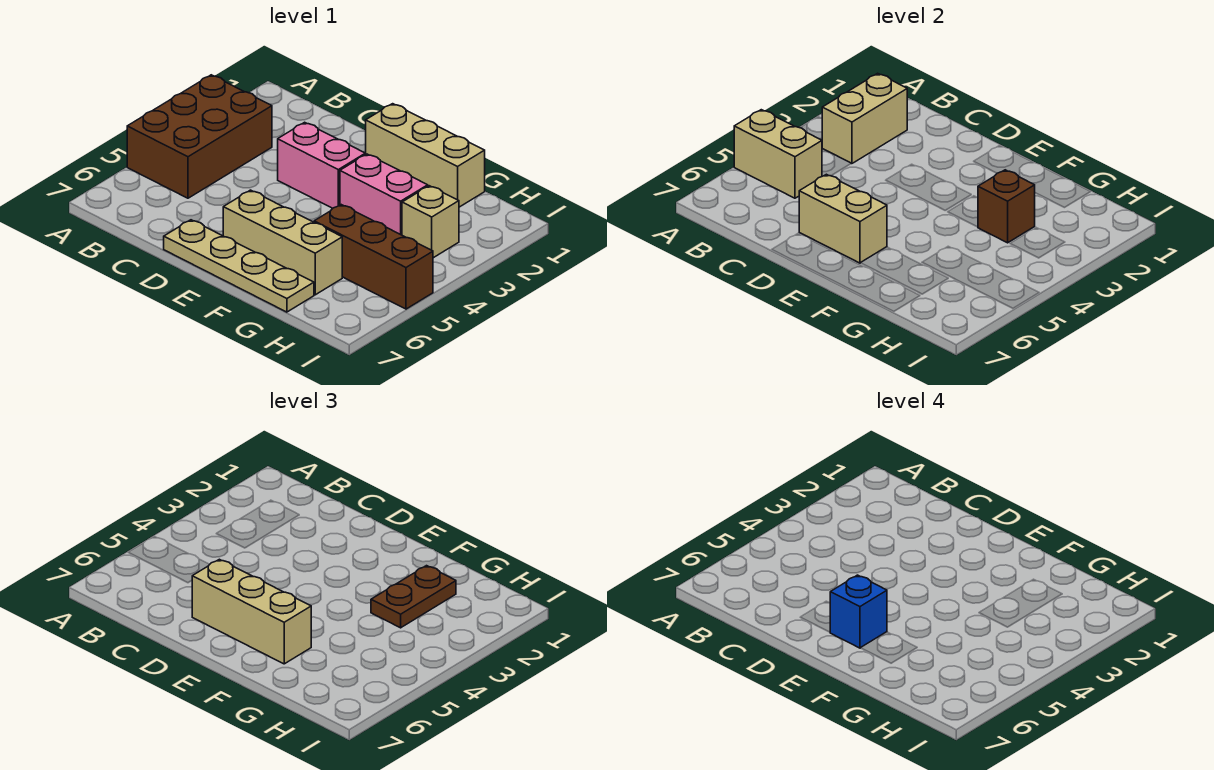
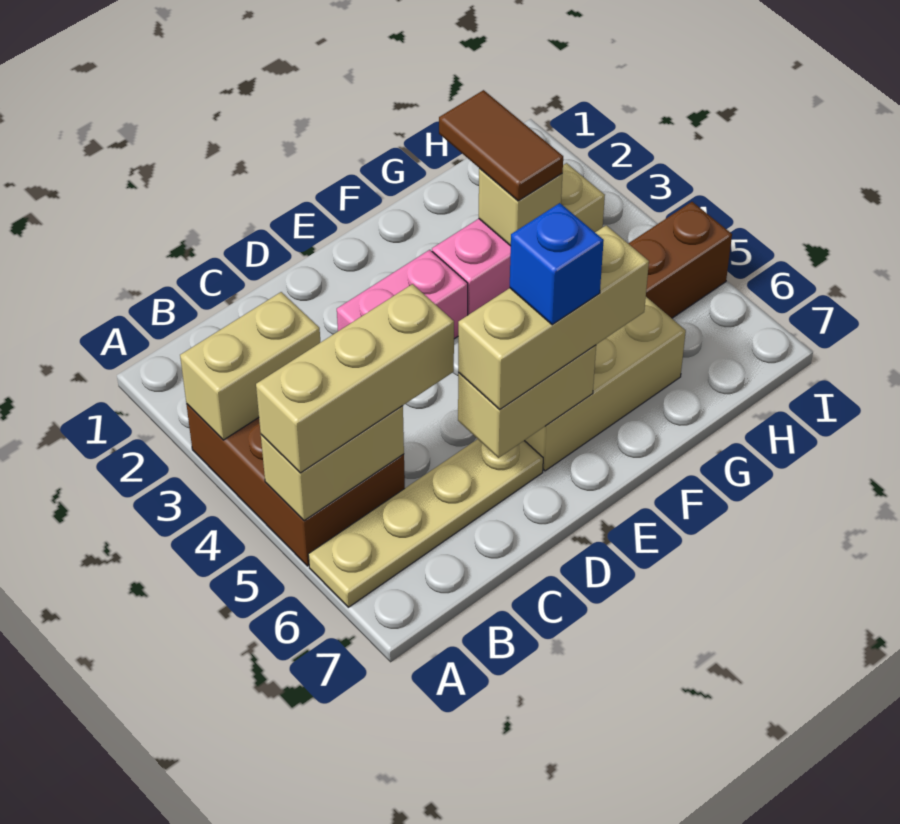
tan brick B2:B3 level 2 -> tan brick A3:B3 level 2
tan plate D7:G7 level 1 -> tan plate A6:D6 level 1
tan brick E1:G1 level 1 -> tan brick A5:C5 level 3
brown plate G2:G3 level 3 -> brown tile G2:G3 level 3
brown brick G3 level 2 -> tan brick G3 level 2

